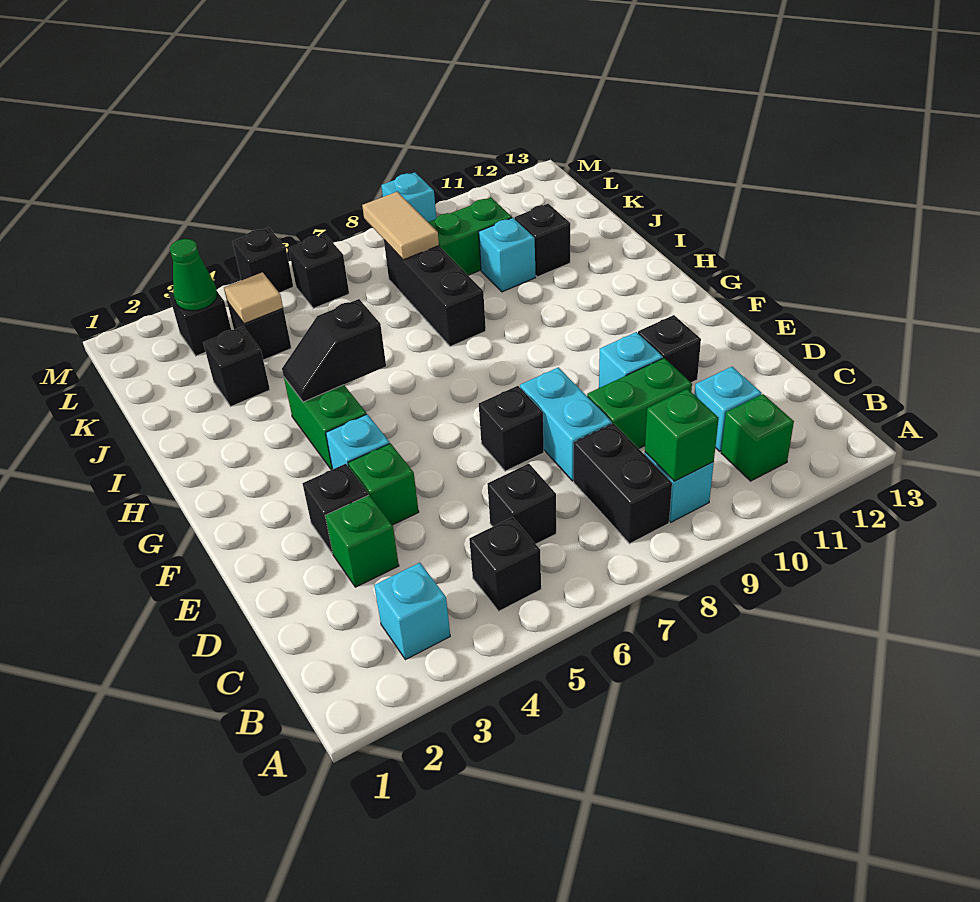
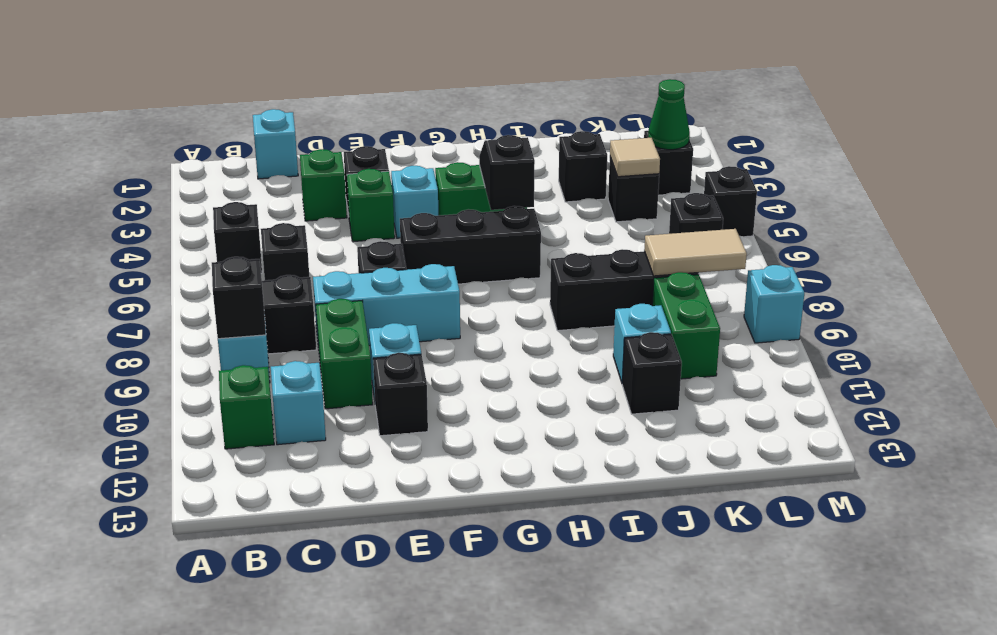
cyan brick B3 level 1 -> cyan brick C1 level 1
green brick B9 level 2 -> black brick B9 level 2
cyan brick D8:E8 level 1 -> cyan brick D8:F8 level 1
none -> black brick F6:H6 level 1

